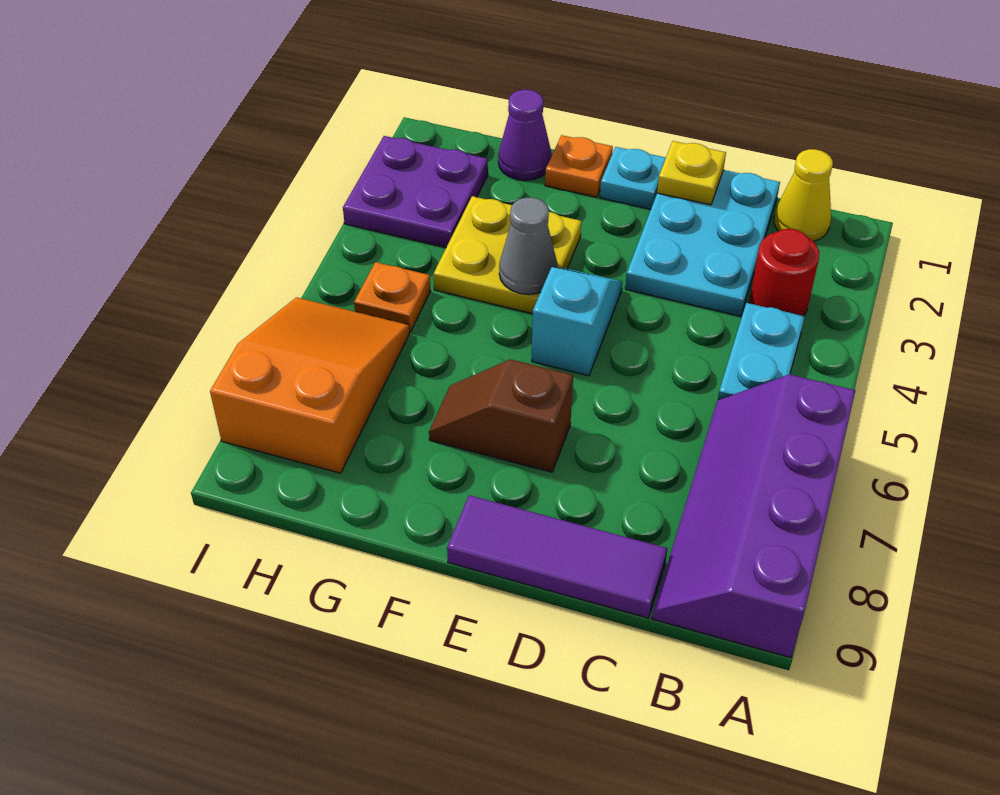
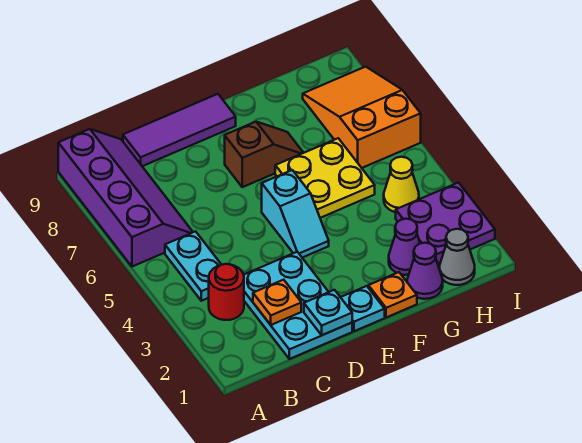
yellow cone B1 level 1 -> yellow cone H4 level 1
yellow plate D1 level 2 -> cyan plate D1 level 2
yellow plate F3:G4 level 1 -> yellow plate F5:G6 level 1
grey cone F4 level 2 -> grey cone H1 level 1
none -> purple cone G2 level 1
orange plate H5 level 1 -> orange plate C2 level 2
orange slope H6:I8 level 1 top 8 -> orange slope H6:I8 level 1 top 6

